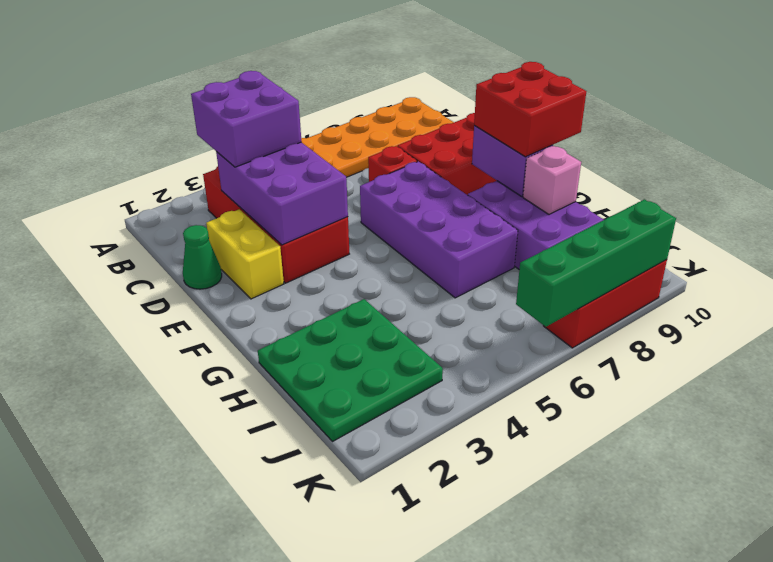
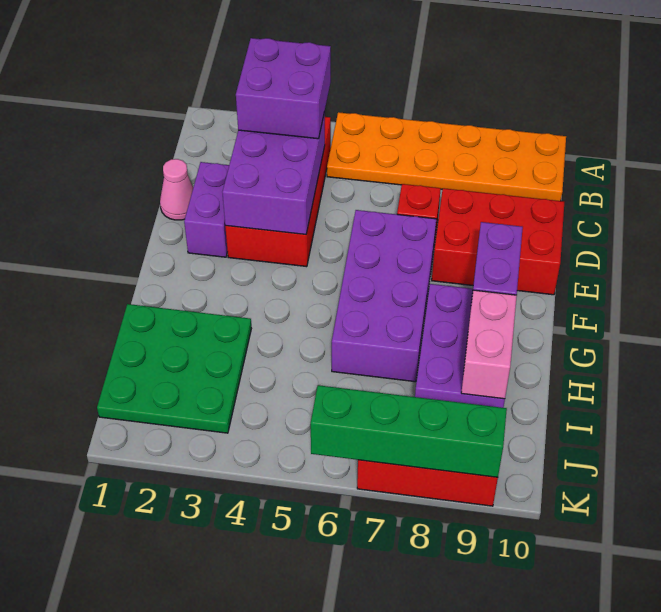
green cone D1 level 1 -> pink cone D1 level 1
yellow brick D2:E2 level 1 -> purple brick D2:E2 level 1
red brick F9:G10 level 3 -> none
pink brick H9 level 2 -> pink brick H9:I9 level 2

